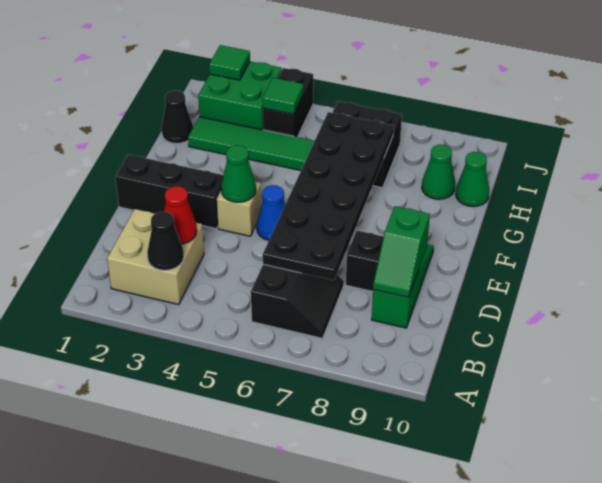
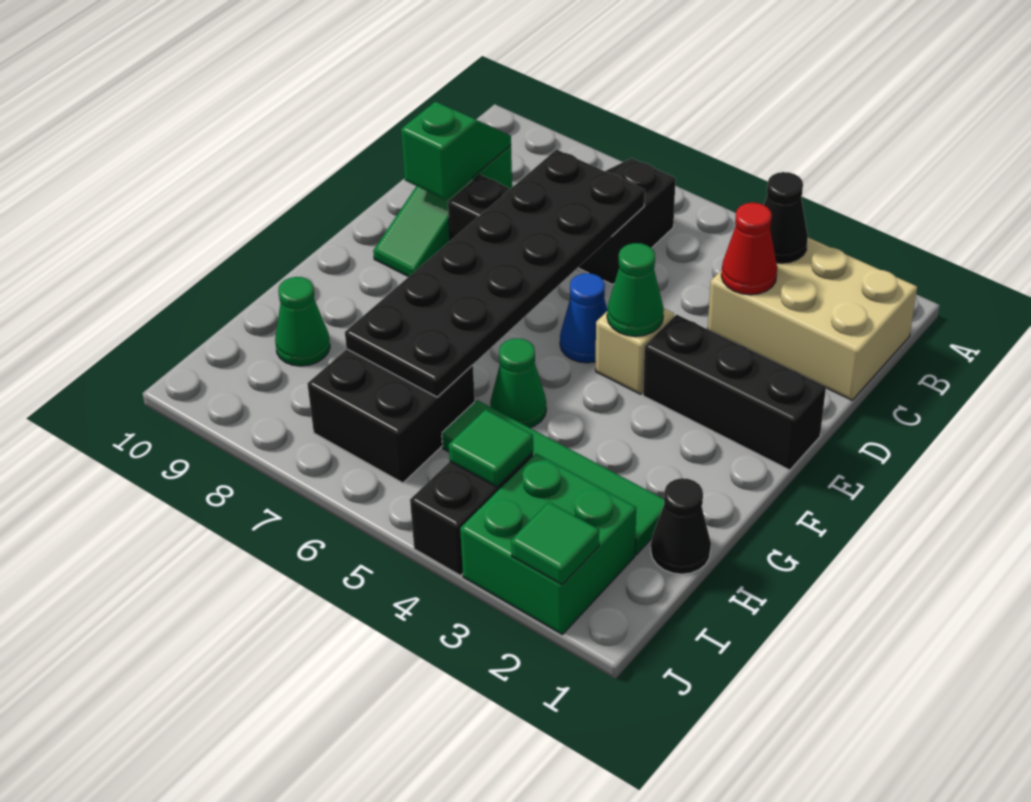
tan brick B2:C3 level 1 -> tan brick B1:C3 level 1
green cone H10 level 1 -> green cone G5 level 1

